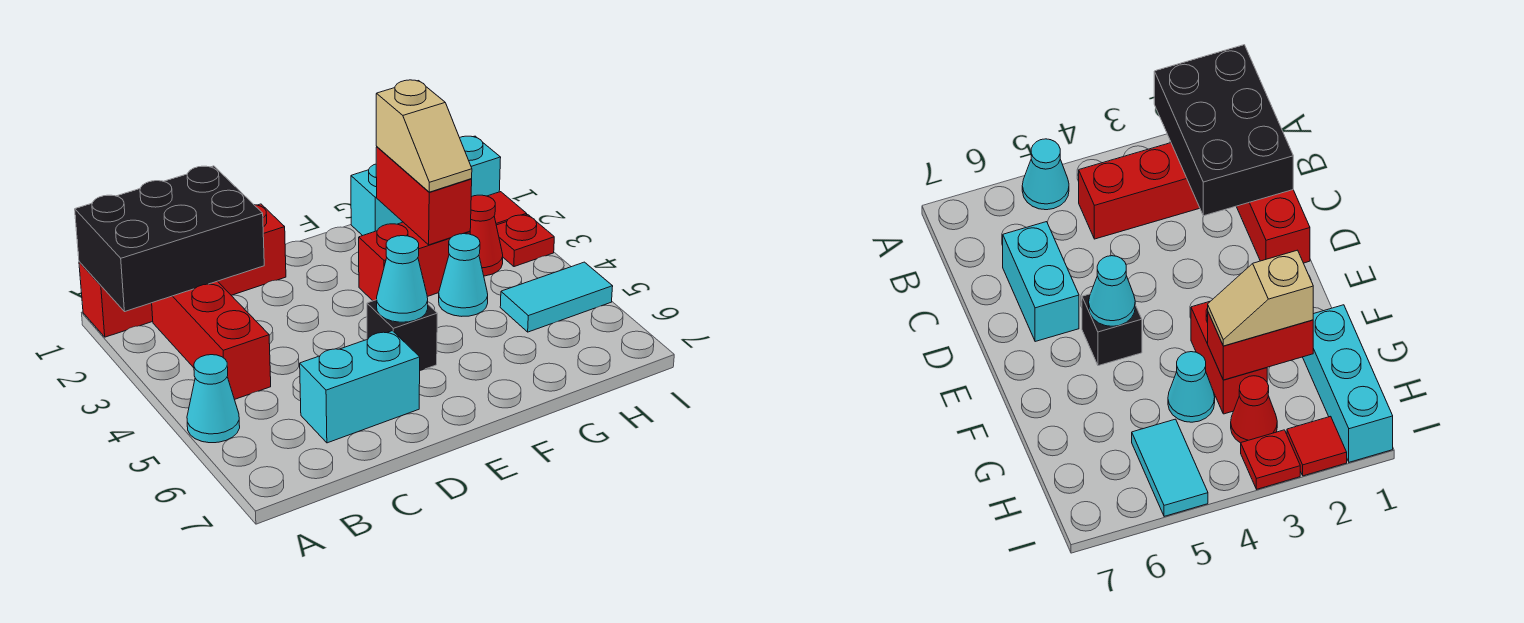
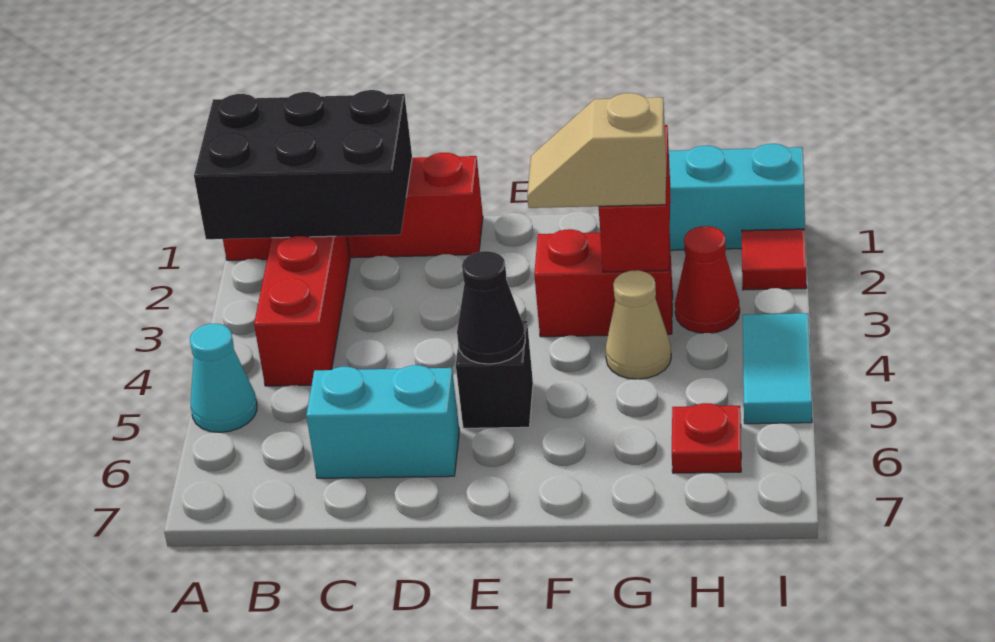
cyan cone E5 level 2 -> black cone E5 level 2
tan slope G2:G3 level 3 top 2 -> tan slope F3:G3 level 3 top G
cyan cone G4 level 1 -> tan cone G4 level 1
cyan tile H5:I5 level 1 -> cyan tile I4:I5 level 1
red plate I3 level 1 -> red plate H6 level 1

